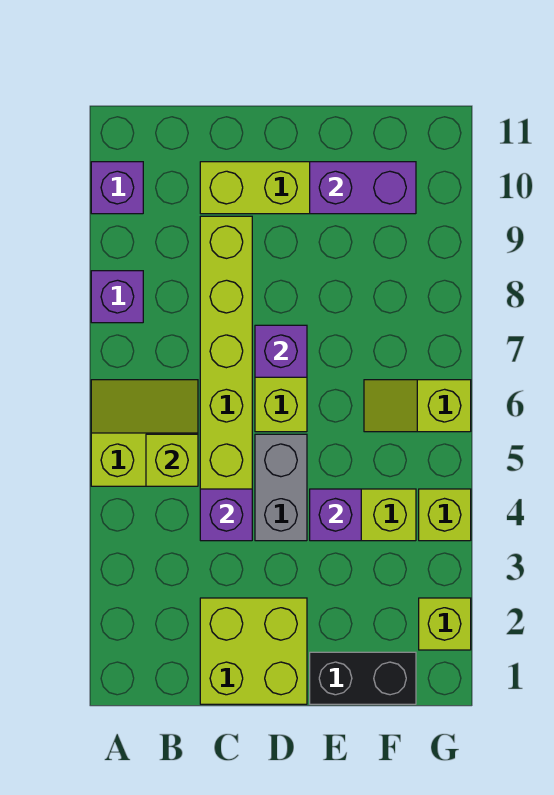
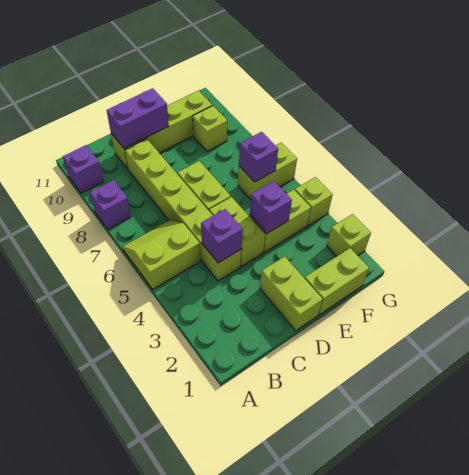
lime brick B5 level 2 -> lime brick F9 level 1
lime brick C1:D2 level 1 -> lime brick D1:D2 level 1
grey brick D4:D5 level 1 -> lime brick D4:D5 level 1
purple brick D7 level 2 -> purple brick F6 level 2
black brick E1:F1 level 1 -> lime brick E1:F1 level 1
purple brick E10:F10 level 2 -> purple brick C10:D10 level 2
lime slope F6:G6 level 1 top G -> lime brick F6:G6 level 1

